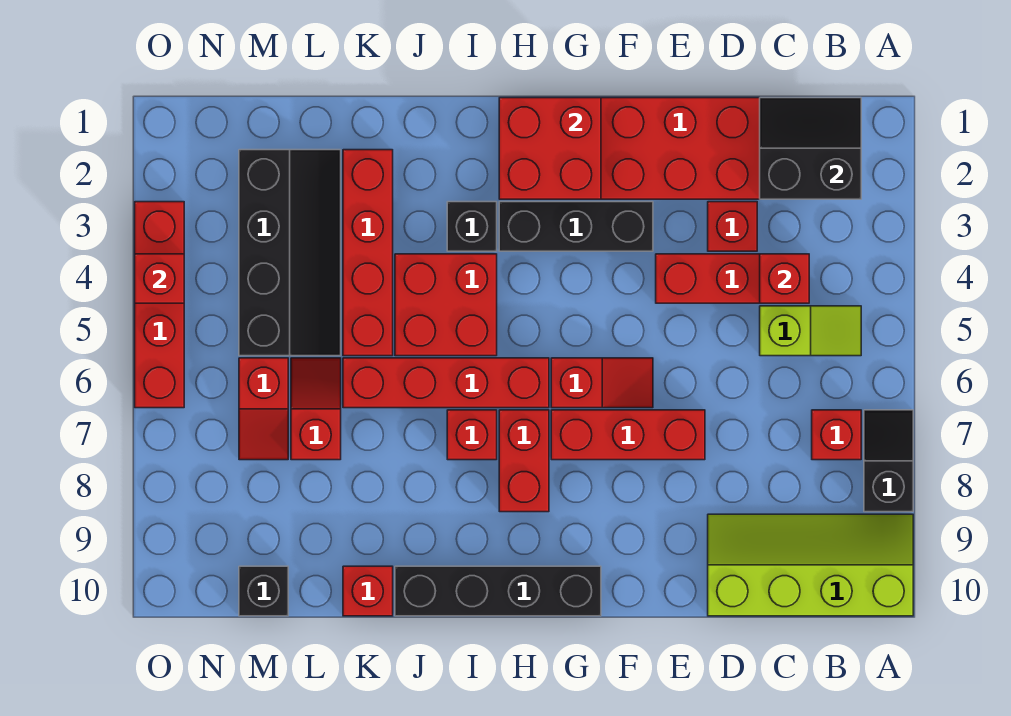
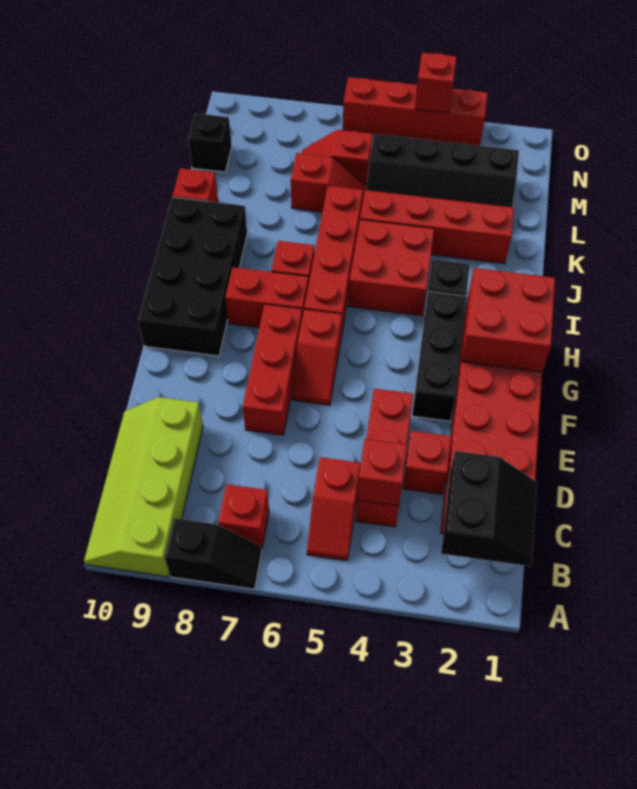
lime slope A9:D10 level 1 top 10 -> lime slope A9:D10 level 1 top 9
lime slope B5:C5 level 1 top C -> red slope B5:C5 level 1 top C
black brick G10:J10 level 1 -> black brick G9:J10 level 1

